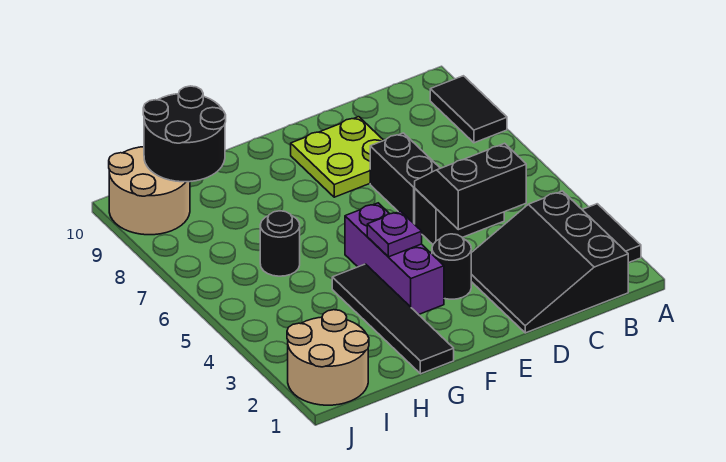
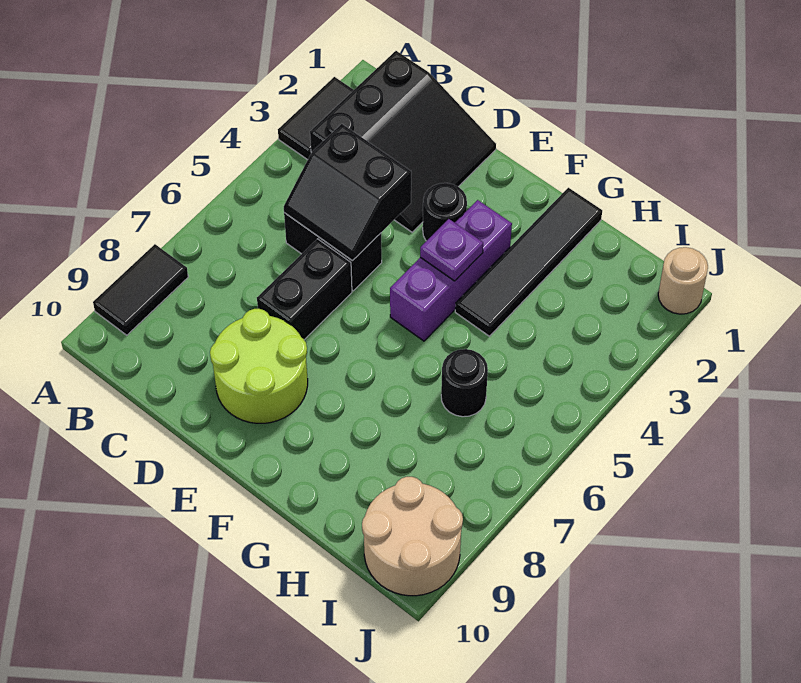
lime plate D8:E9 level 1 -> lime round brick D8:E9 level 1
black round brick H9:I10 level 2 -> none
tan round brick I1:J2 level 1 -> tan round brick J1 level 1

